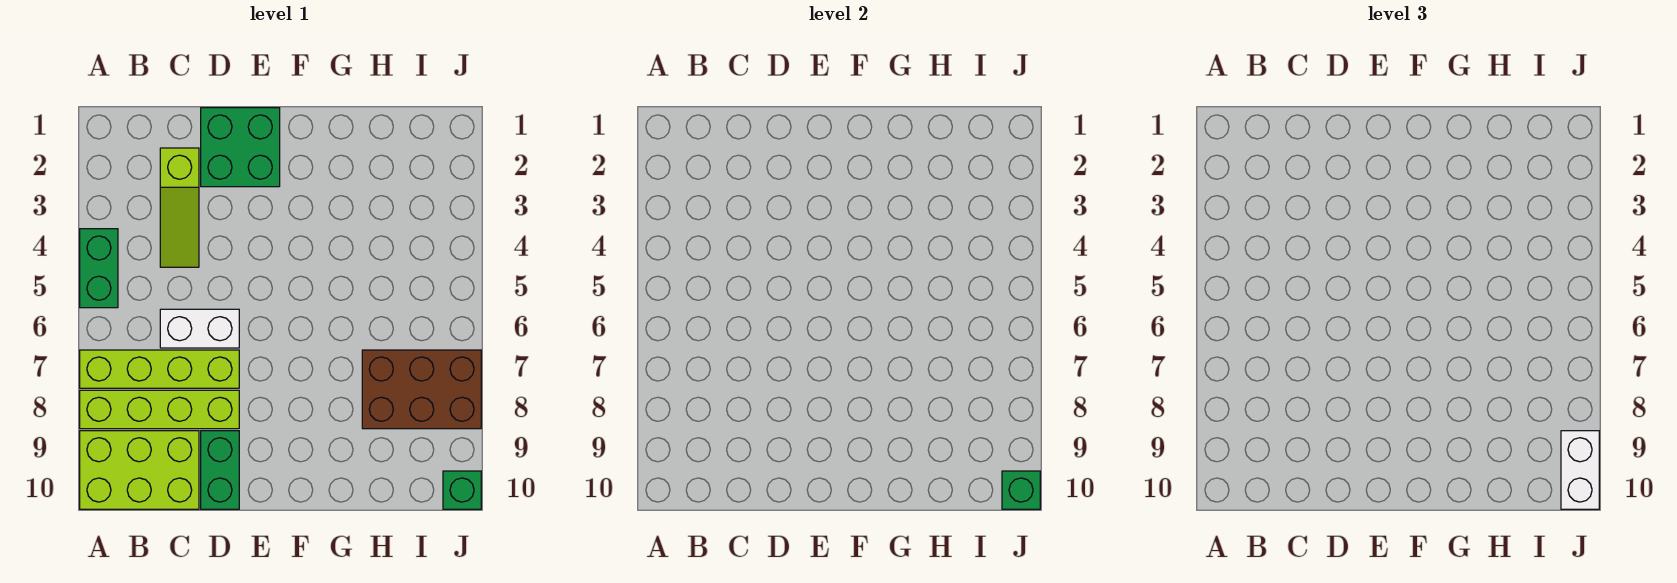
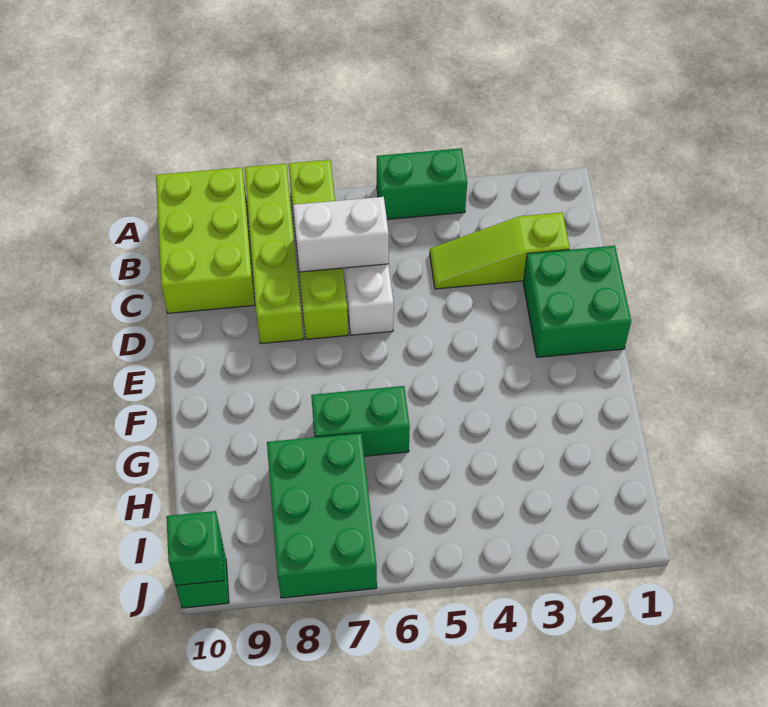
green brick D9:D10 level 1 -> green brick G6:G7 level 1
brown brick H7:J8 level 1 -> green brick H7:J8 level 1
white brick J9:J10 level 3 -> white brick C6:C7 level 2

